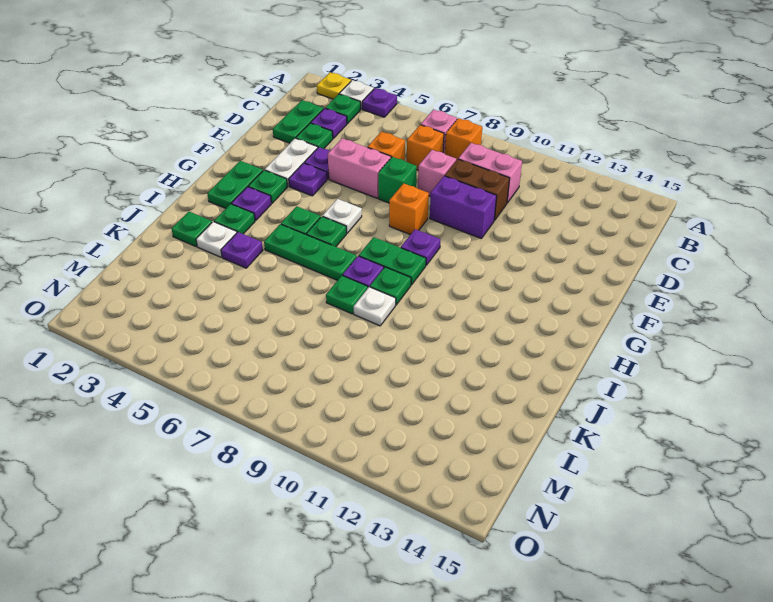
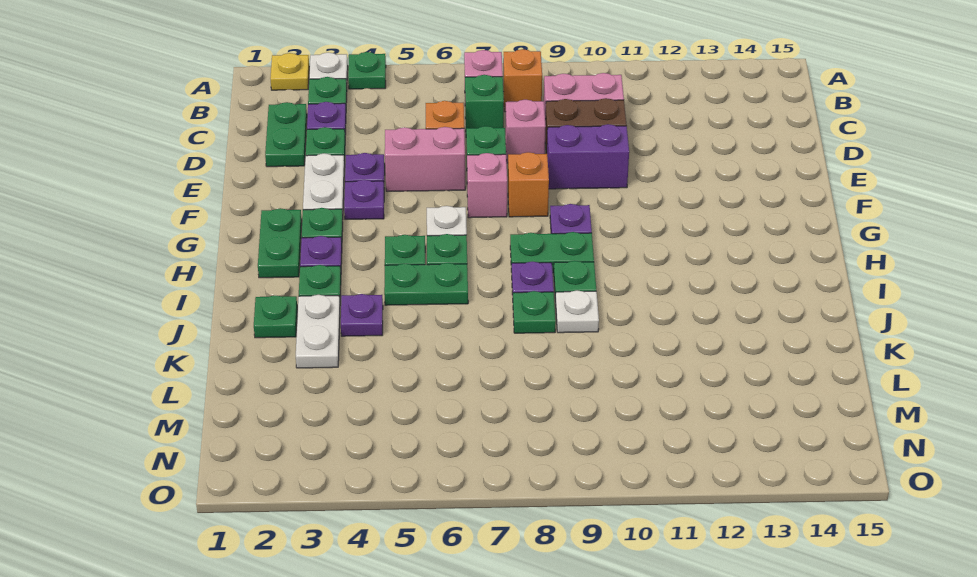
purple plate A4 level 1 -> green plate A4 level 1
orange brick C7 level 1 -> green brick C7 level 1
none -> pink brick F7 level 1
green plate I5:I7 level 1 -> green plate I5:I6 level 1
white plate J3 level 1 -> white plate J3:K3 level 1

